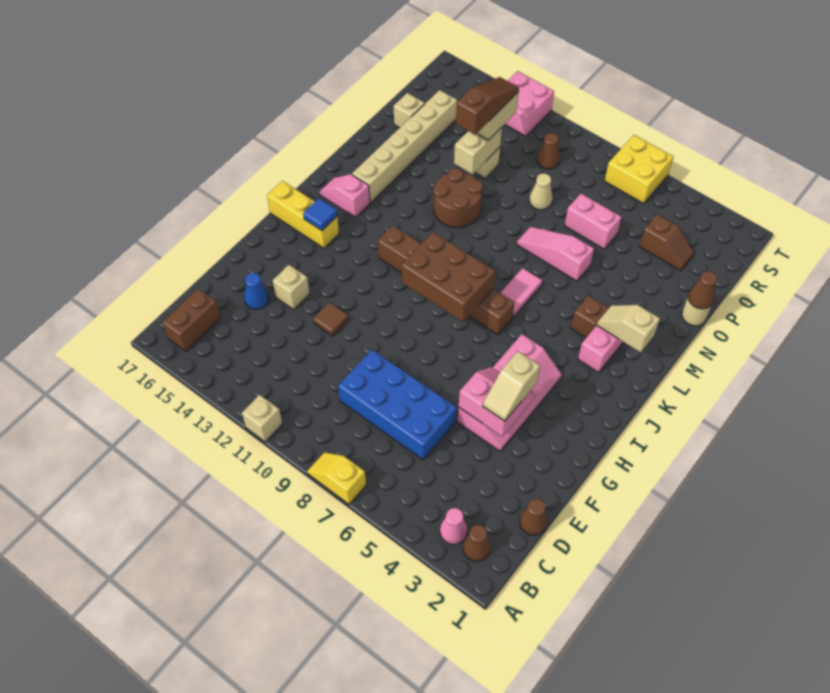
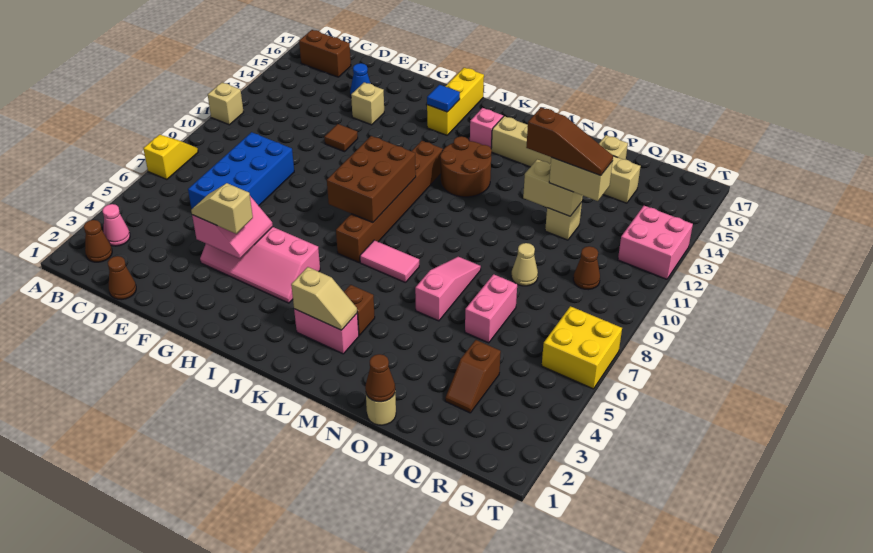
tan slope L2:L3 level 2 top 2 -> tan slope K3:L3 level 2 top K
brown round brick M11:N12 level 1 -> brown round brick K12:L13 level 1

